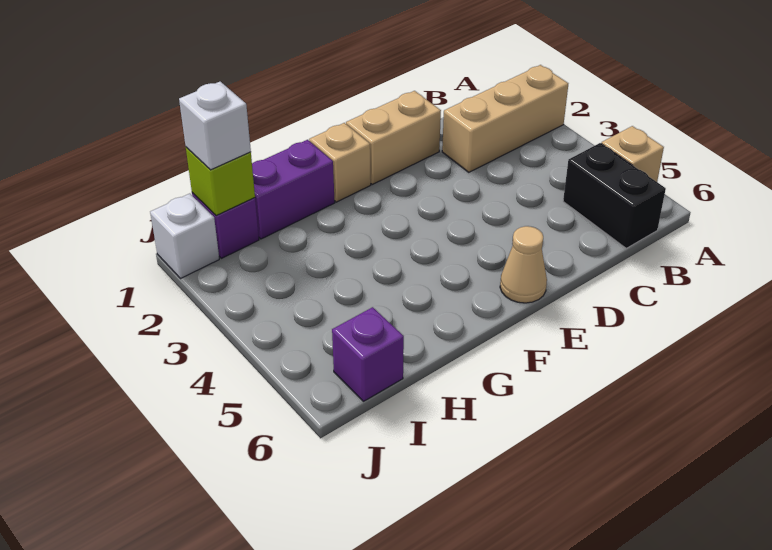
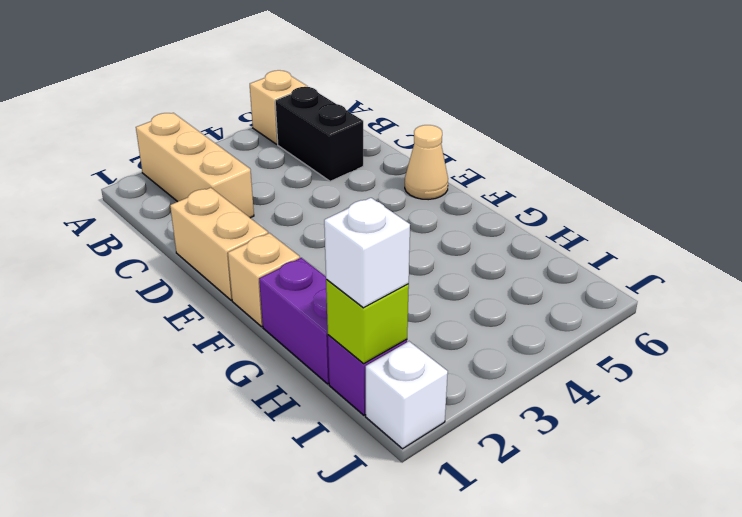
black brick B5:B6 level 1 -> black brick B5:C5 level 1
purple brick I6 level 1 -> none

